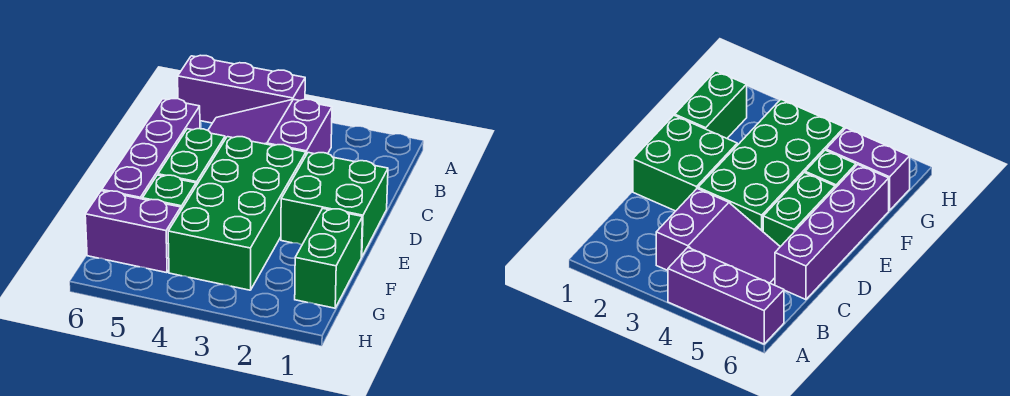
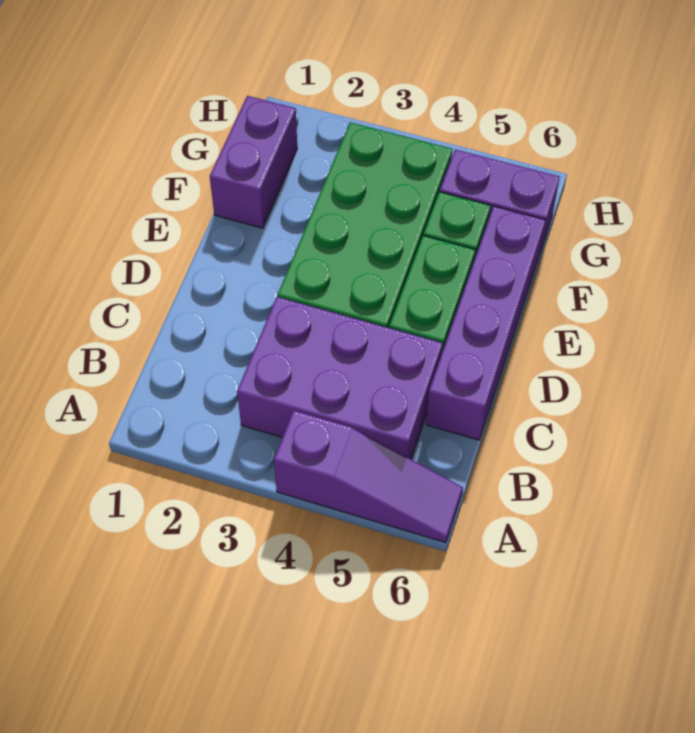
purple brick A4:A6 level 1 -> purple slope A4:A6 level 1 top 4
purple slope B3:C5 level 1 top 3 -> purple brick B3:C5 level 1
green brick D1:E2 level 1 -> none
green brick F1:G1 level 1 -> purple brick F1:G1 level 1

